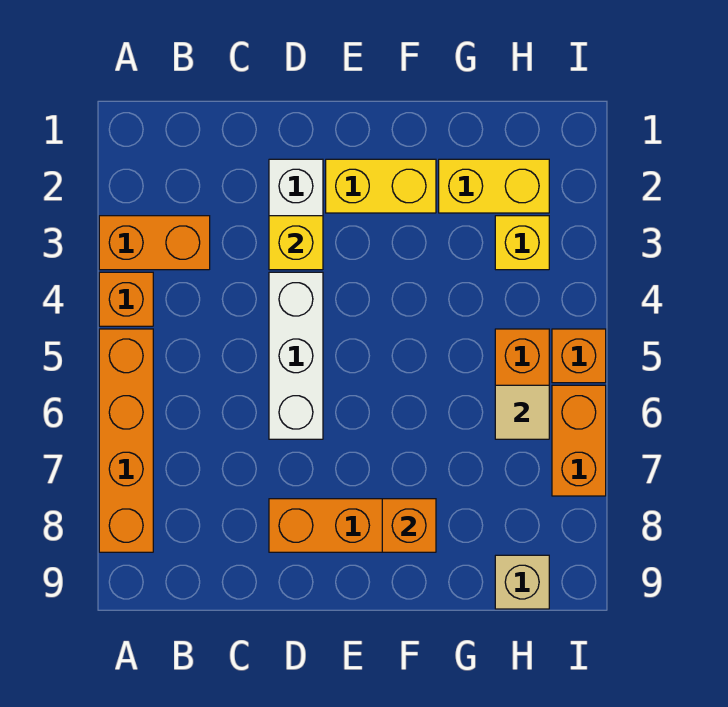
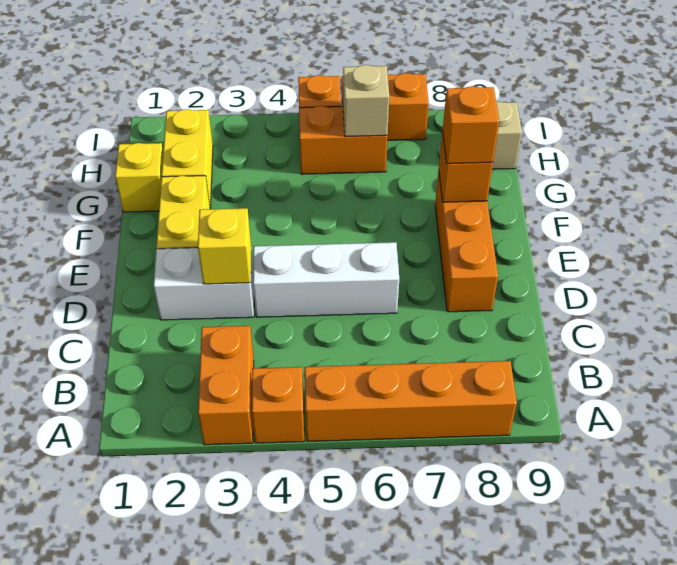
none -> orange brick F8 level 3
yellow brick H3 level 1 -> yellow brick G1 level 1
tan tile H6 level 2 -> tan brick H6 level 2

